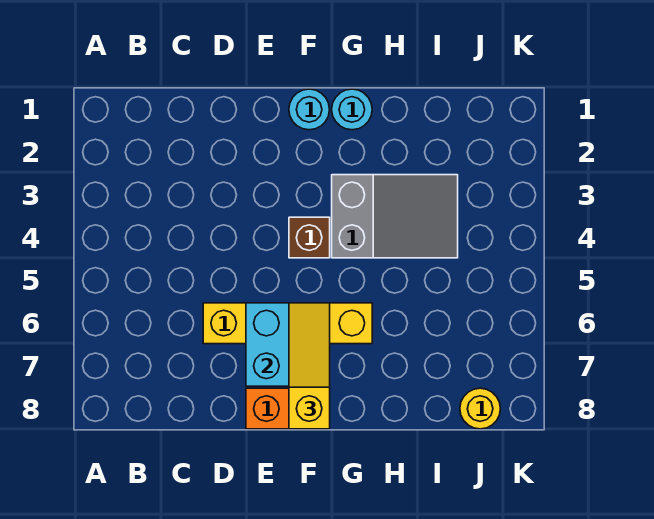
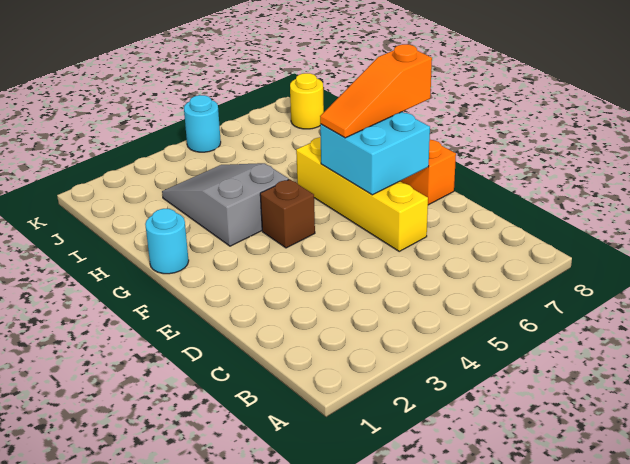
cyan round brick F1 level 1 -> cyan round brick K5 level 1
yellow slope F6:F8 level 3 top 8 -> orange slope F6:F8 level 3 top 8

